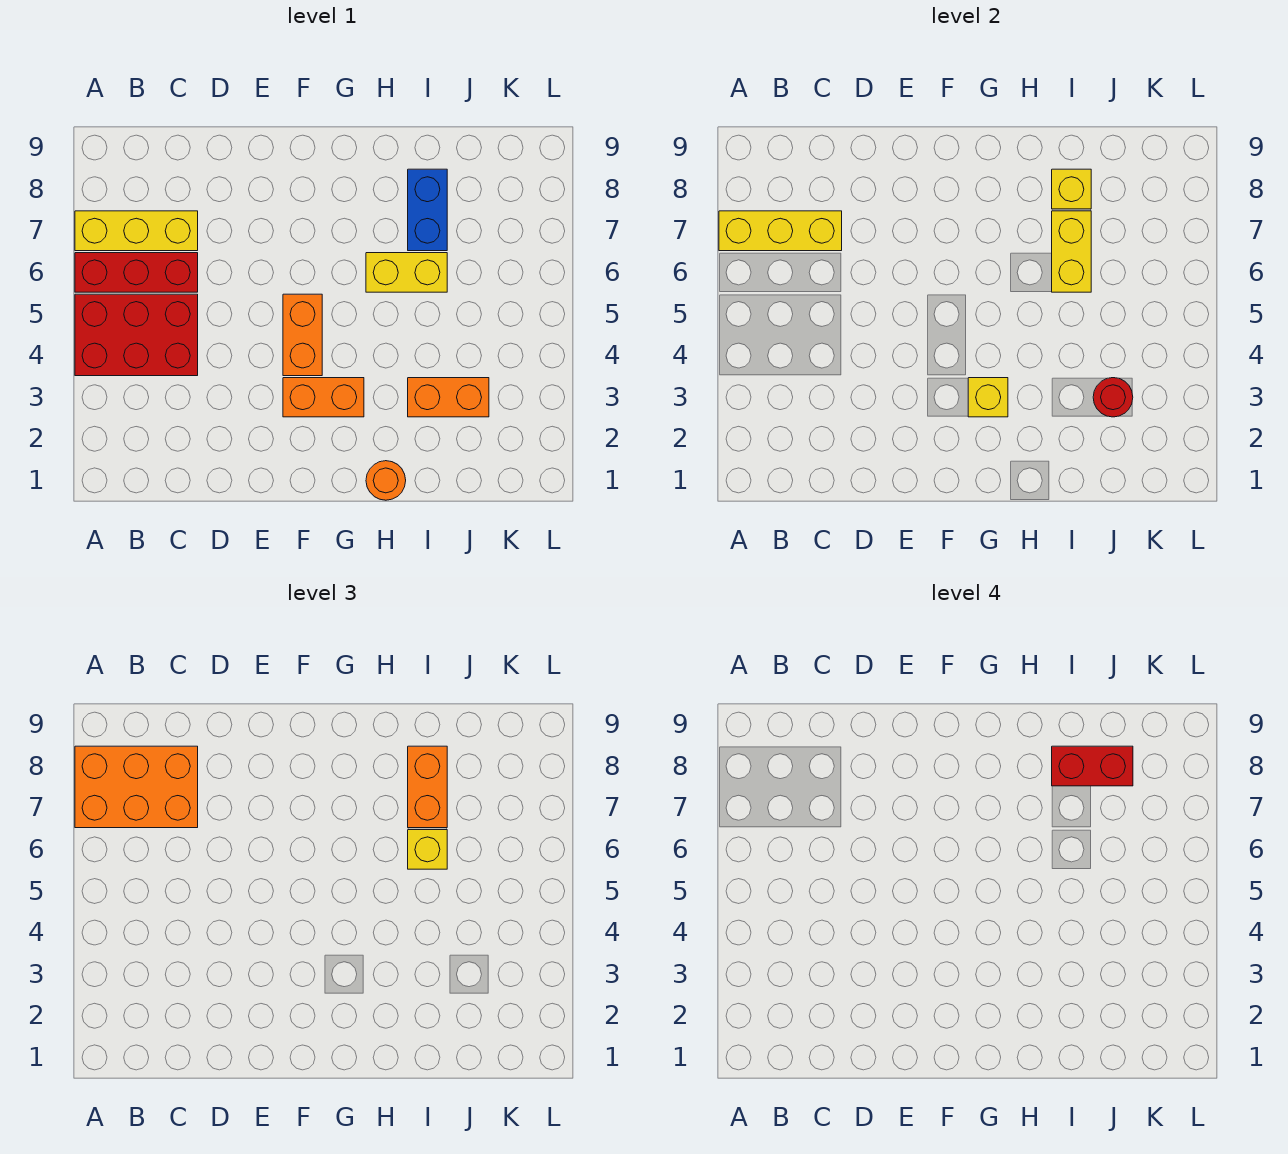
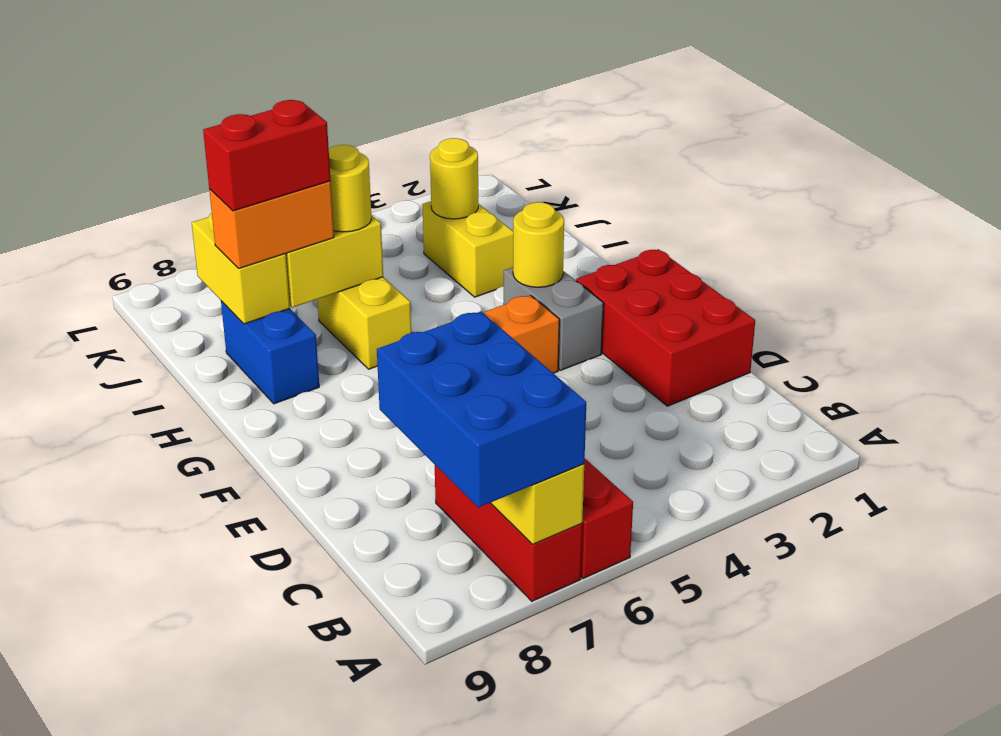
red brick A4:C5 level 1 -> red brick D1:F2 level 1
yellow brick A7:C7 level 1 -> red brick A7:C7 level 1
orange brick A7:C8 level 3 -> blue brick A7:C8 level 3
orange brick F3:G3 level 1 -> grey brick F3:G3 level 1
yellow brick G3 level 2 -> yellow round brick G3 level 2
orange round brick H1 level 1 -> none
orange brick I3:J3 level 1 -> yellow brick I3:J3 level 1
yellow brick I6 level 3 -> yellow round brick I6 level 3
blue brick I7:I8 level 1 -> blue brick H8:I8 level 1
yellow brick I8 level 2 -> yellow brick I8:J8 level 2
red brick I8:J8 level 4 -> red brick I7:I8 level 4
red round brick J3 level 2 -> yellow round brick J3 level 2

